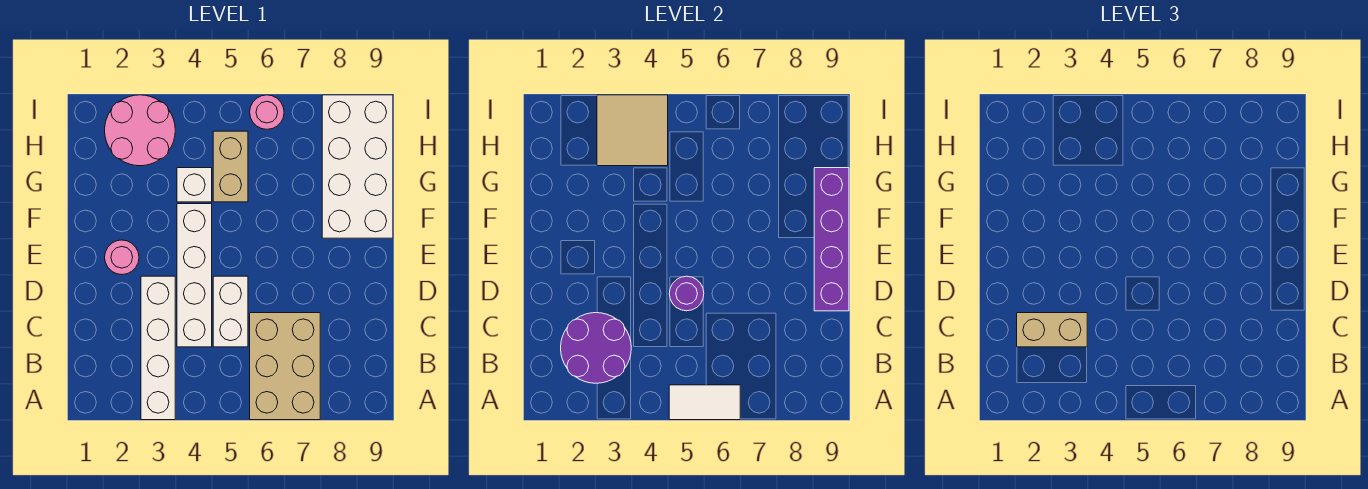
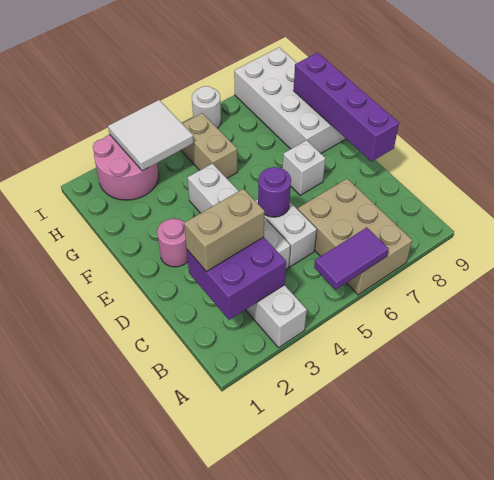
white tile A5:A6 level 2 -> purple tile A5:A6 level 2
purple round brick B2:C3 level 2 -> purple brick B2:C3 level 2
white brick G4 level 1 -> white brick E7 level 1
tan tile H3:I4 level 2 -> white tile H3:I4 level 2
pink round brick I6 level 1 -> white round brick I6 level 1

